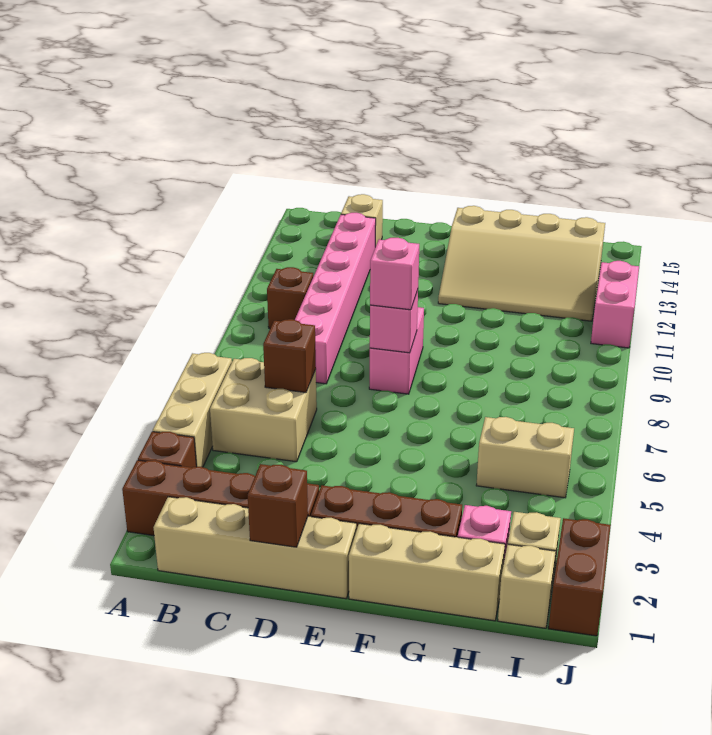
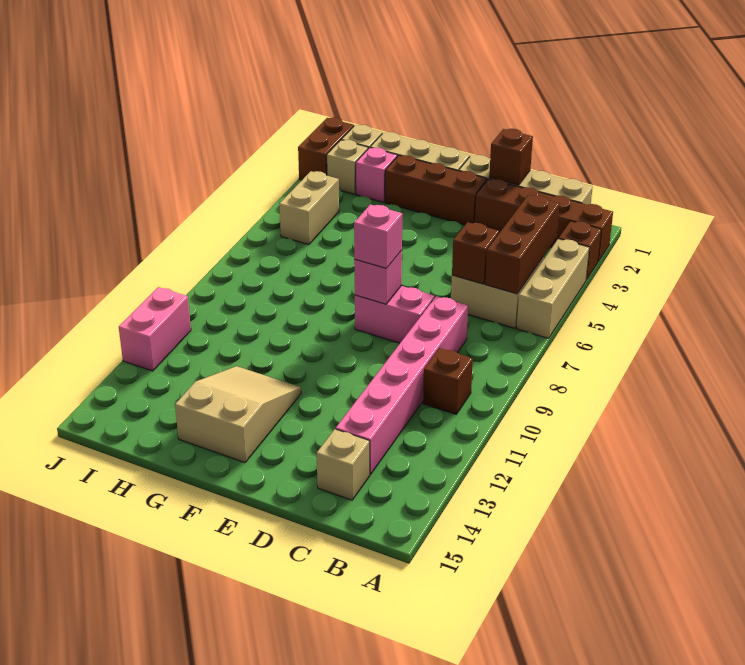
none -> brown brick B4:B6 level 2
pink brick E8:E9 level 1 -> pink brick D8:E8 level 1
tan slope F12:I14 level 1 top 14 -> tan slope F12:G14 level 1 top 14
tan brick H5:I5 level 1 -> tan brick I4:I5 level 1

